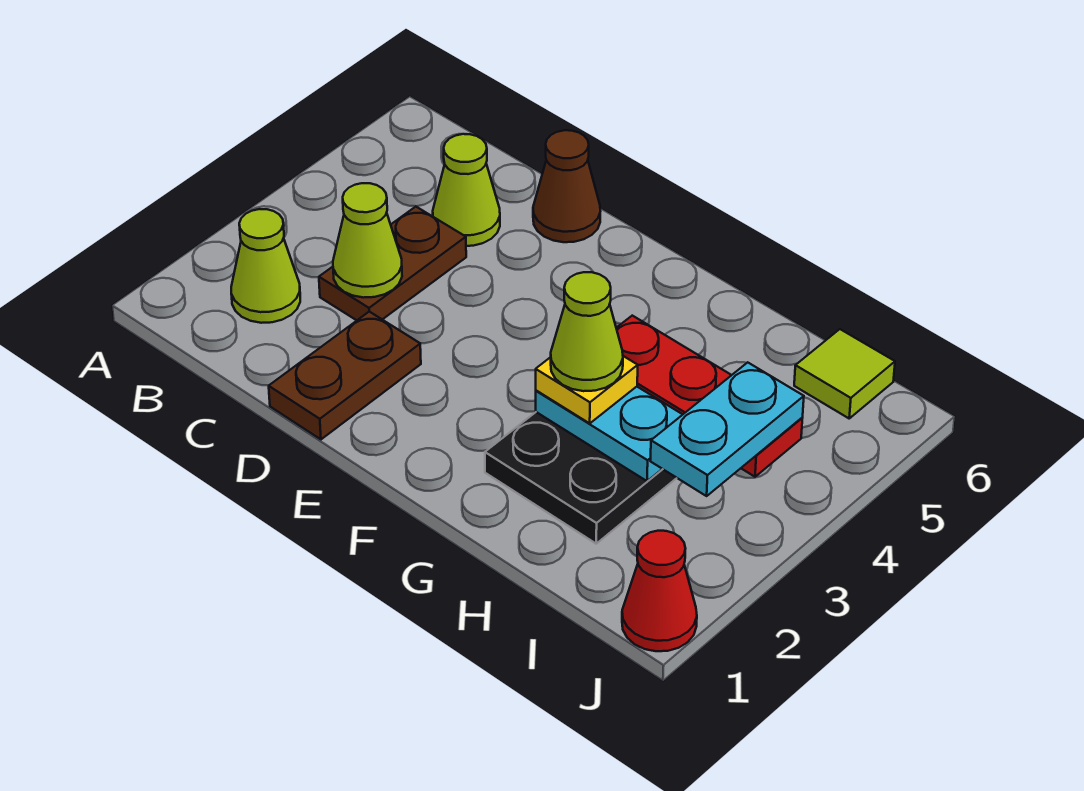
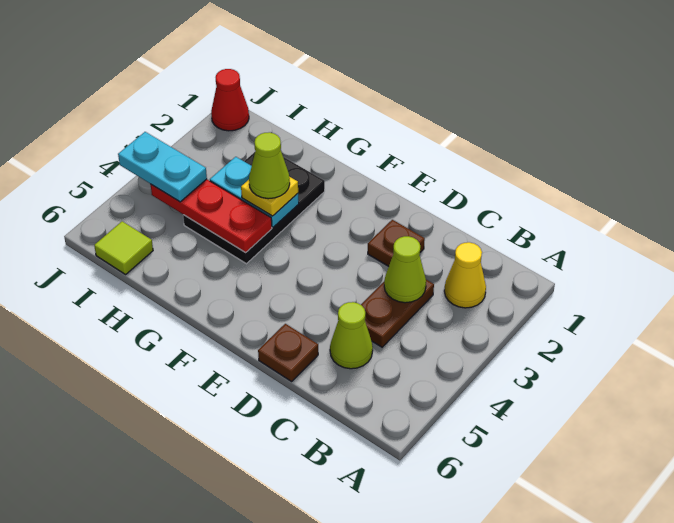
lime cone B2 level 1 -> yellow cone B2 level 1
brown plate D1:D2 level 1 -> brown plate D2 level 1
brown cone D6 level 1 -> brown plate D6 level 1
cyan plate I3:I4 level 3 -> cyan plate I4:J4 level 3

